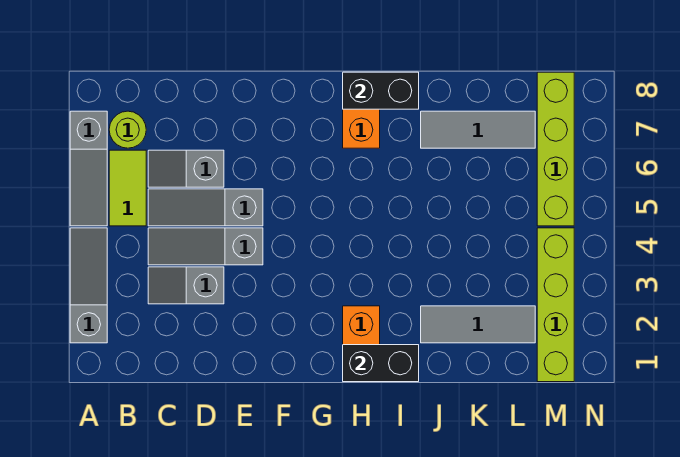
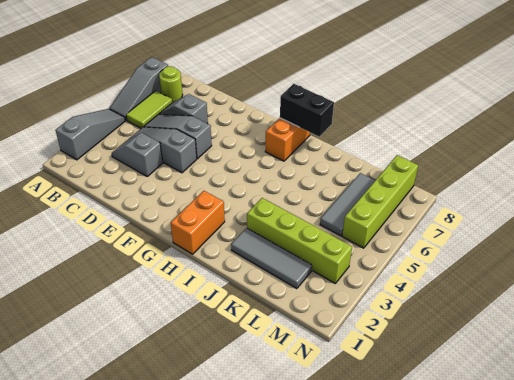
black brick H1:I1 level 2 -> none
grey tile J7:L7 level 1 -> grey tile L5:L7 level 1
lime brick M1:M4 level 1 -> lime brick J3:M3 level 1

